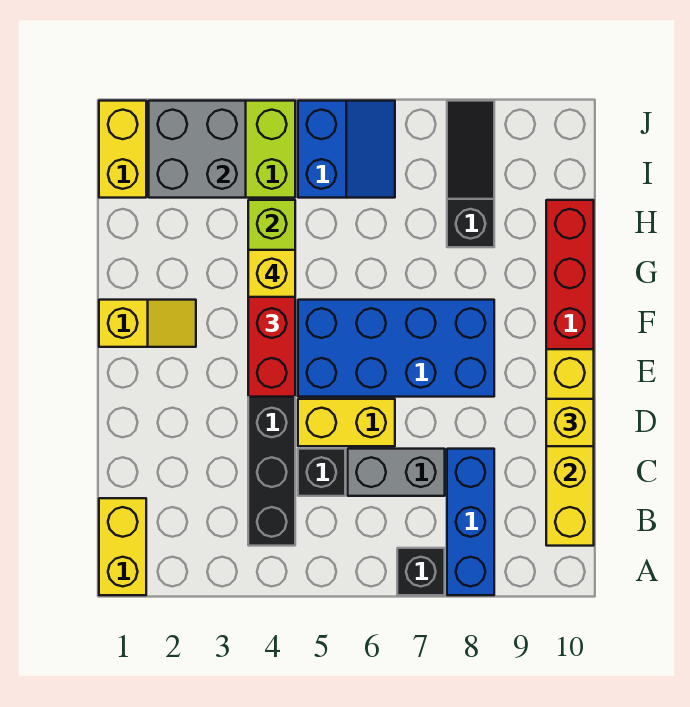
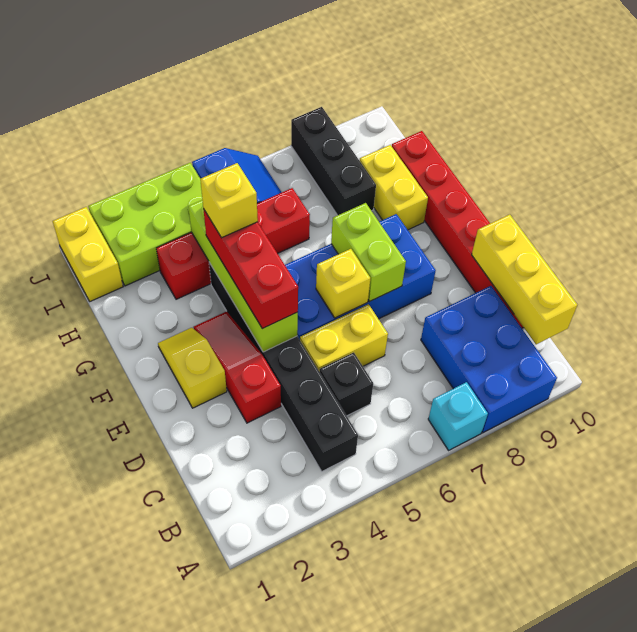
yellow brick A1:B1 level 1 -> yellow brick G9:H9 level 1
black brick A7 level 1 -> cyan brick A7 level 1
blue brick A8:C8 level 1 -> blue brick A8:C9 level 1
yellow brick B10:E10 level 2 -> yellow brick B10:D10 level 2
grey brick C6:C7 level 1 -> none
none -> red slope D3:F3 level 1 top D
yellow brick D10 level 3 -> yellow brick E6 level 2
none -> lime brick E7:F7 level 2
yellow slope F1:F2 level 1 top 1 -> yellow slope E2:F2 level 1 top E
none -> red brick H3:H6 level 1
black slope H8:J8 level 1 top H -> black brick H8:J8 level 1
grey brick I2:J3 level 2 -> none

